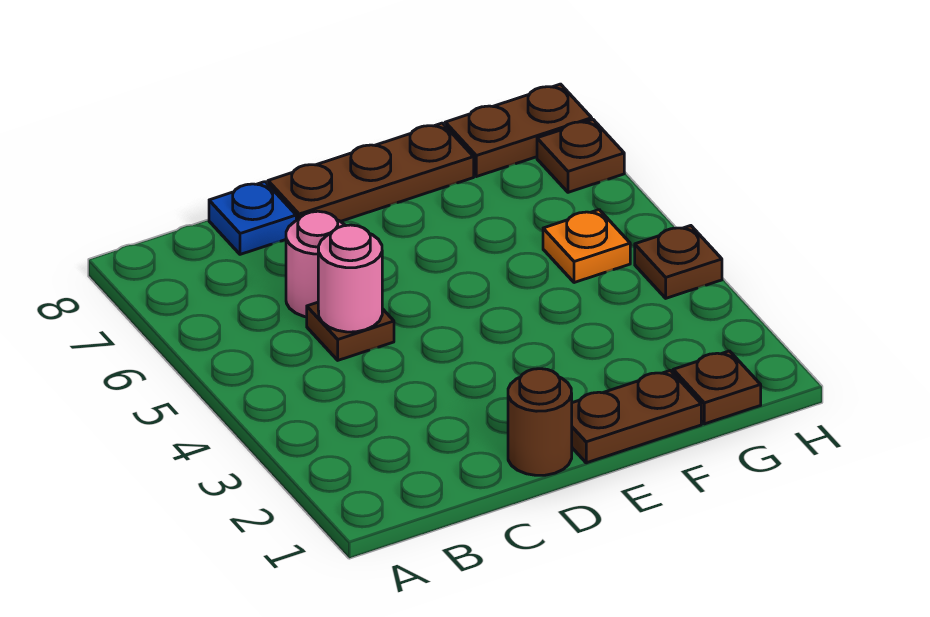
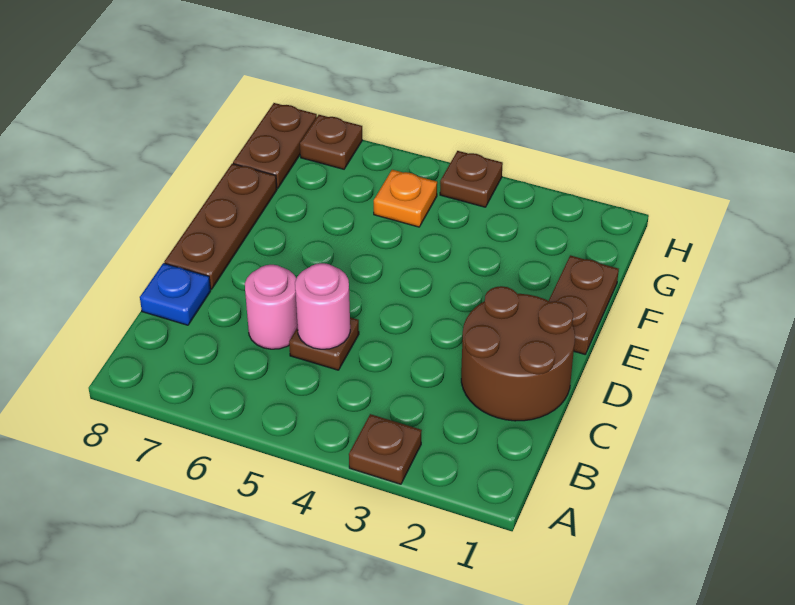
brown round brick D1 level 1 -> brown round brick C1:D2 level 1
brown plate G1 level 1 -> brown plate A3 level 1

